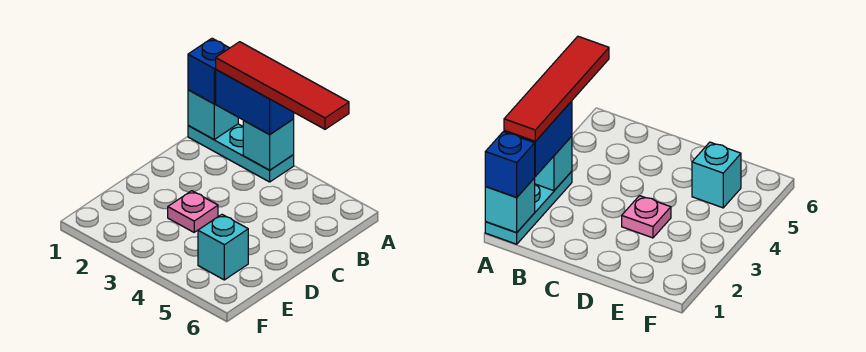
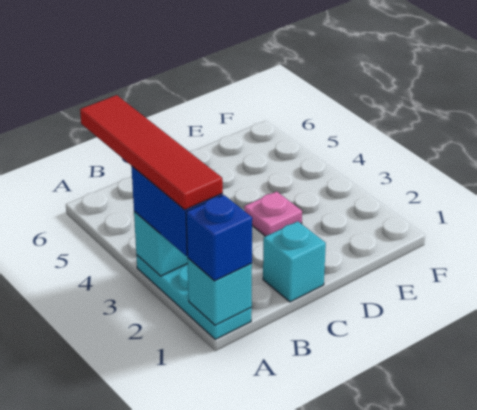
cyan brick E5 level 1 -> cyan brick C1 level 1

